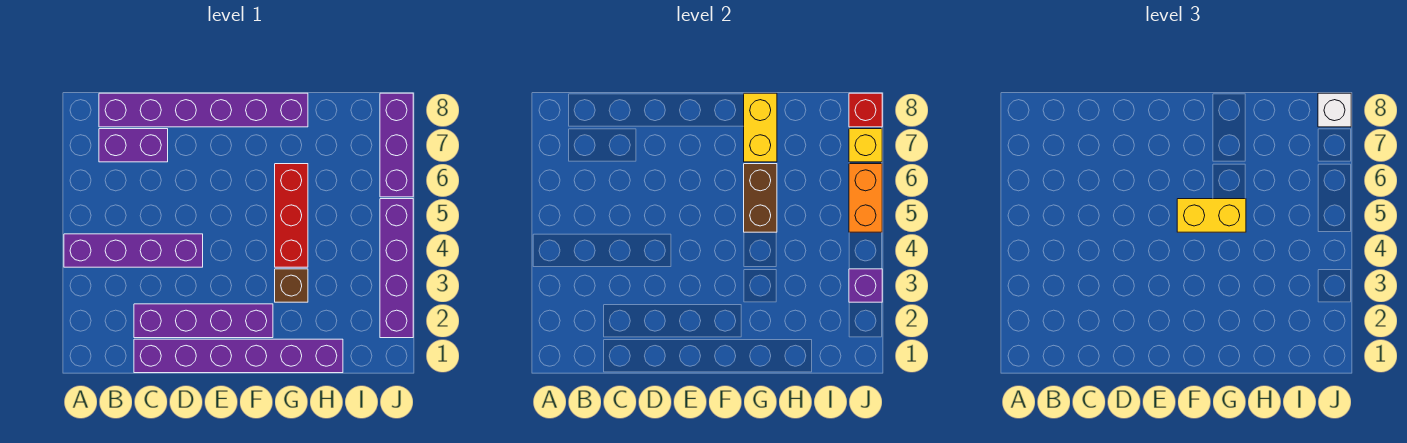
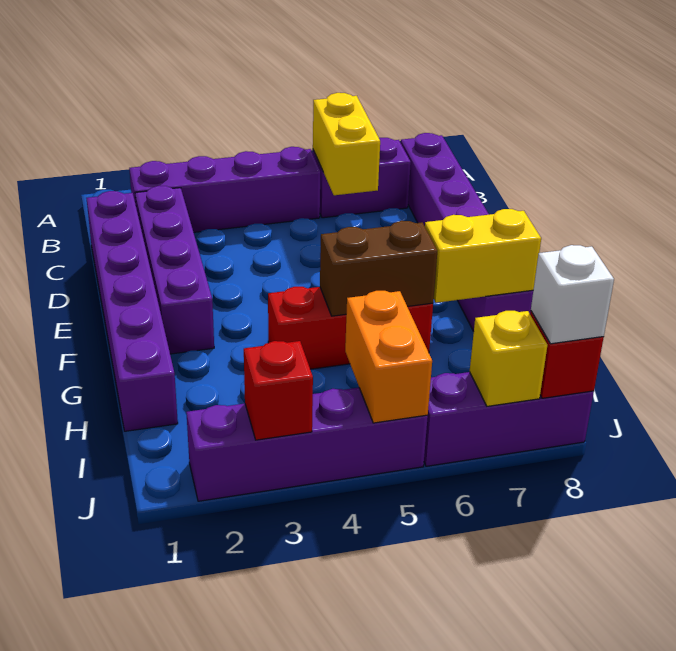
purple brick A4:D4 level 1 -> purple brick B2:B5 level 1
purple brick B7:C7 level 1 -> purple brick B6:B7 level 1
yellow brick F5:G5 level 3 -> yellow brick B6:C6 level 2
brown brick G3 level 1 -> none
purple brick J3 level 2 -> red brick J3 level 2
orange brick J5:J6 level 2 -> orange brick I5:J5 level 2

